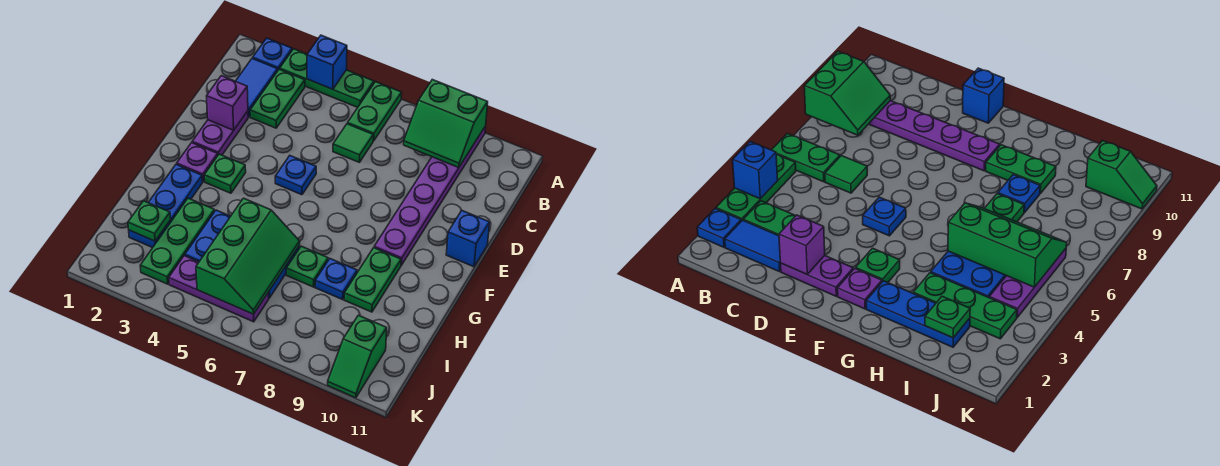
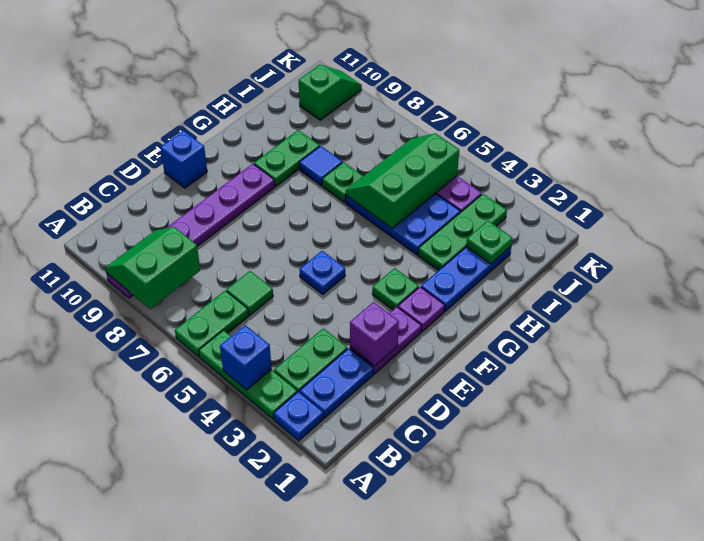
green slope A8:B9 level 2 top A -> green slope A8:B9 level 2 top 8
blue tile B2:C2 level 1 -> blue plate B2:C2 level 1
blue plate H8 level 1 -> blue tile H8 level 1

